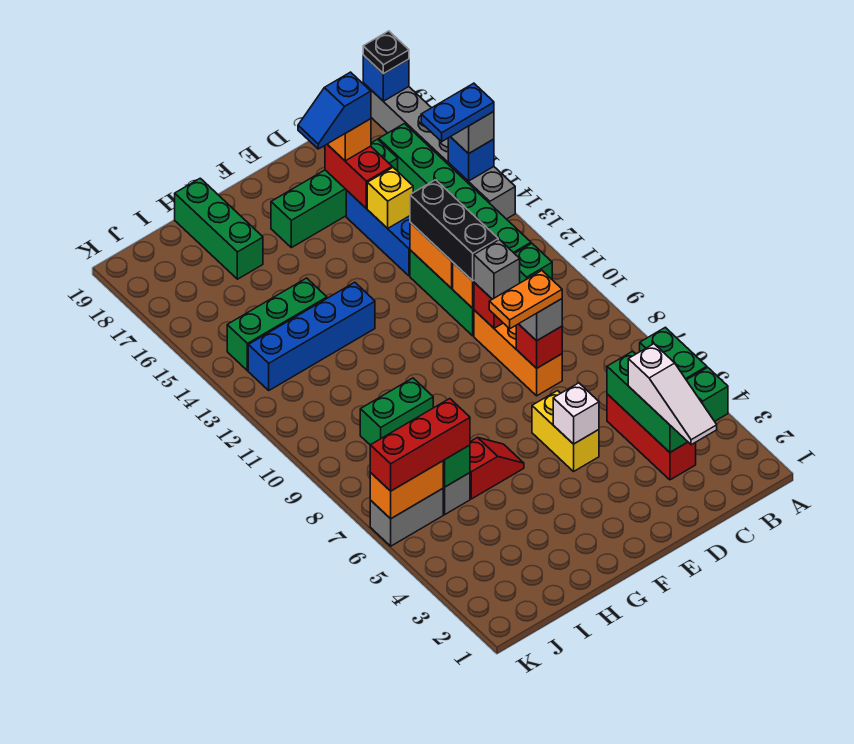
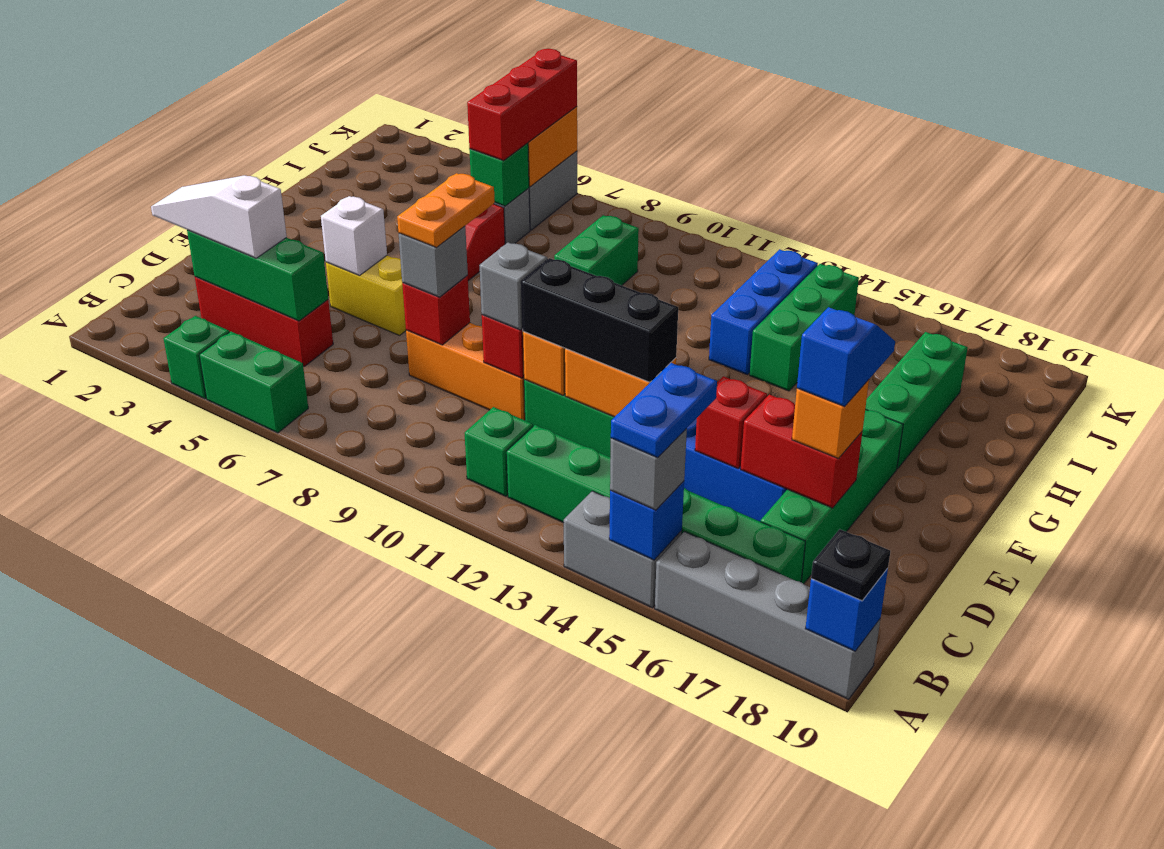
yellow brick D15 level 2 -> red brick D15 level 2
blue brick G13:J13 level 1 -> blue brick H13:J13 level 1
green brick H17:H19 level 1 -> green brick G17:I17 level 1

